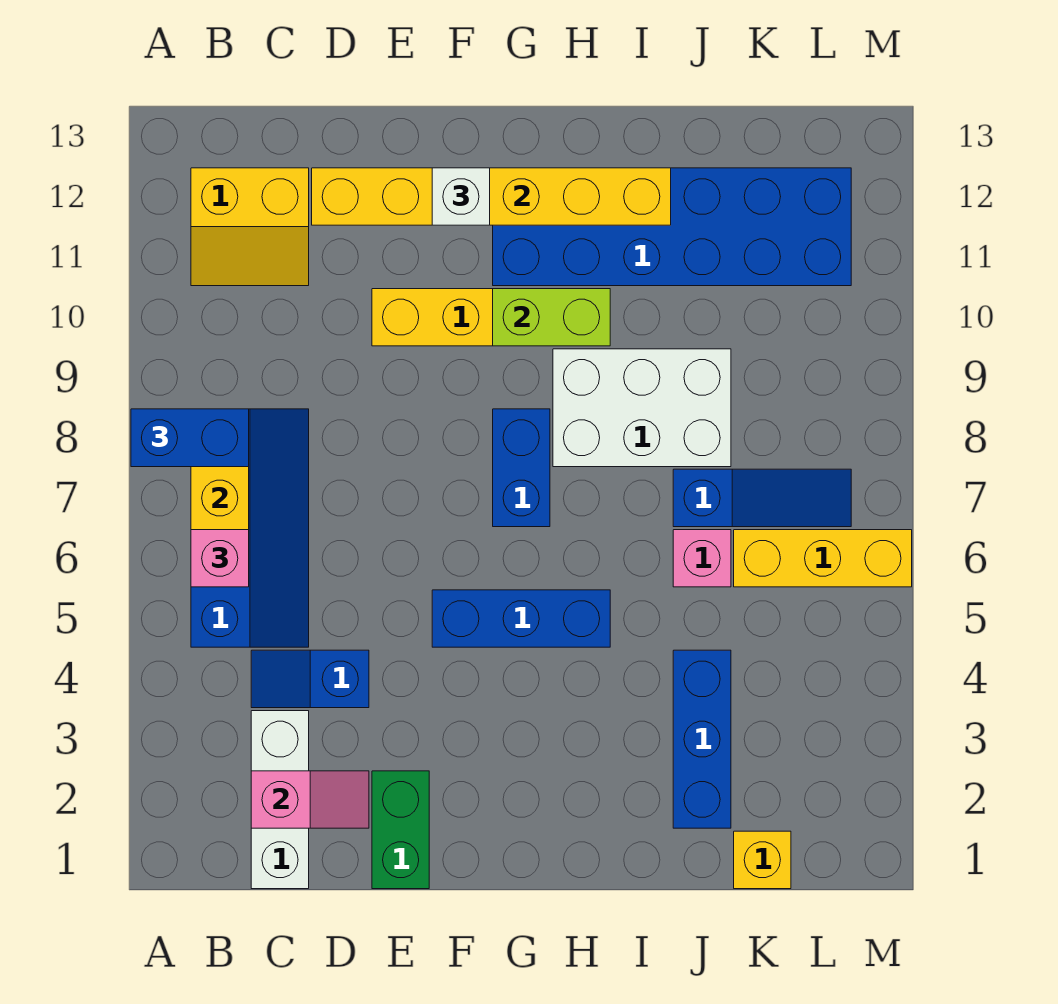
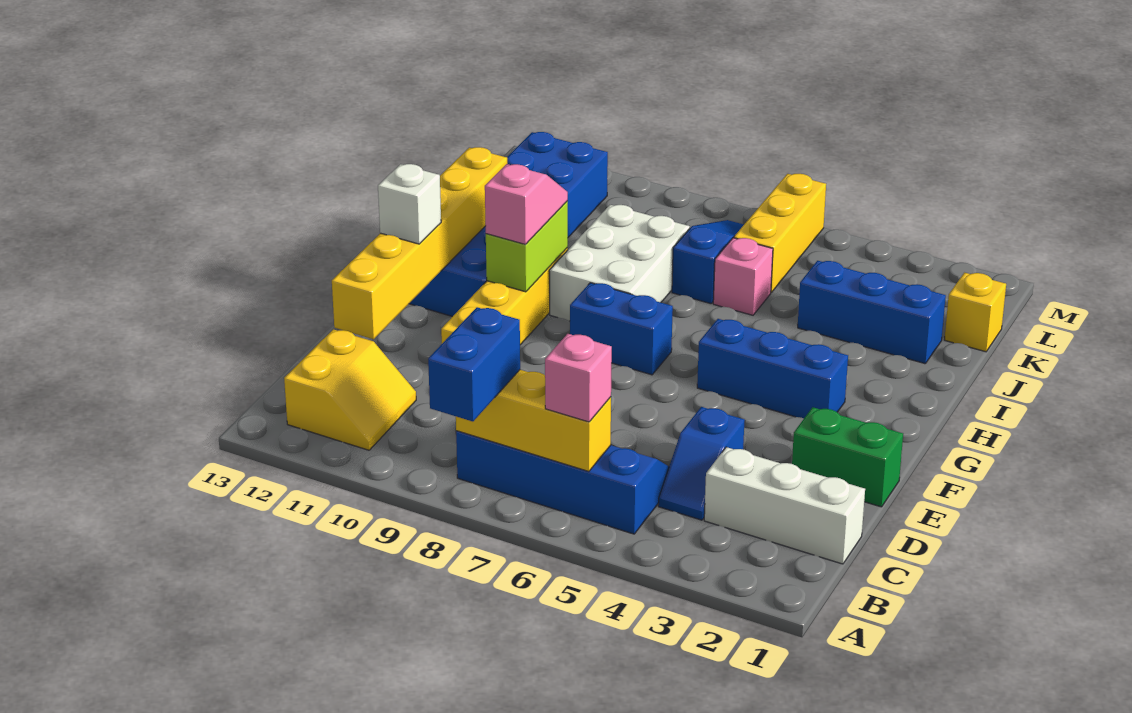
pink slope C2:D2 level 2 top C -> pink slope G10:H10 level 3 top G
blue brick F5:H5 level 1 -> blue brick G3:G5 level 1

